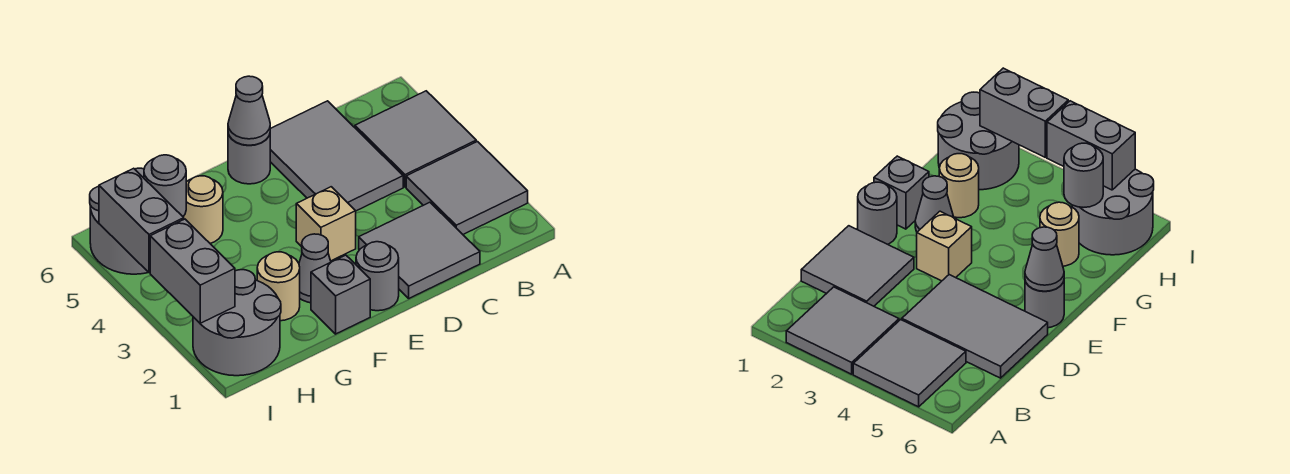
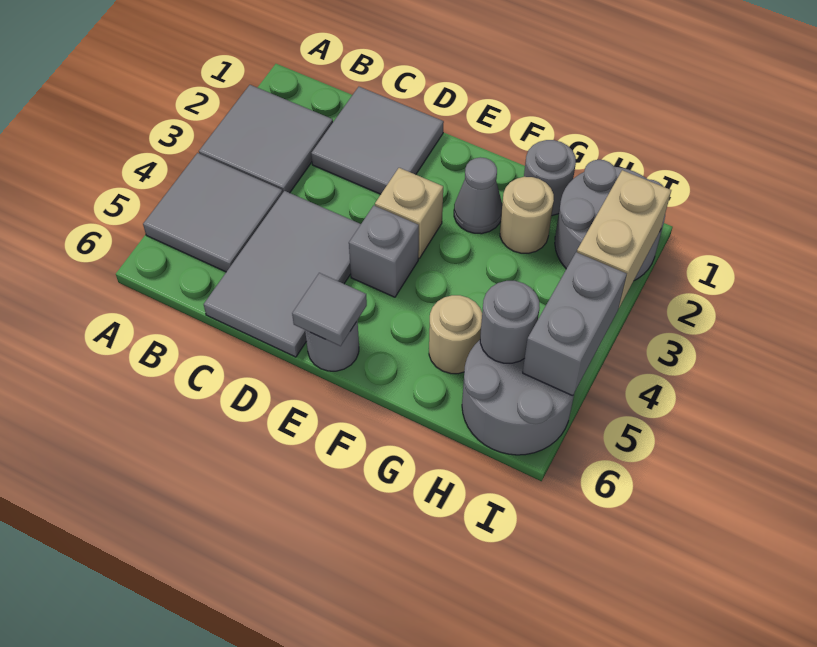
grey round brick E1 level 1 -> grey round brick G1 level 1
grey cone E6 level 2 -> grey tile E6 level 2
grey brick F1 level 1 -> grey brick E4 level 1
grey brick I2:I3 level 2 -> tan brick I2:I3 level 2

